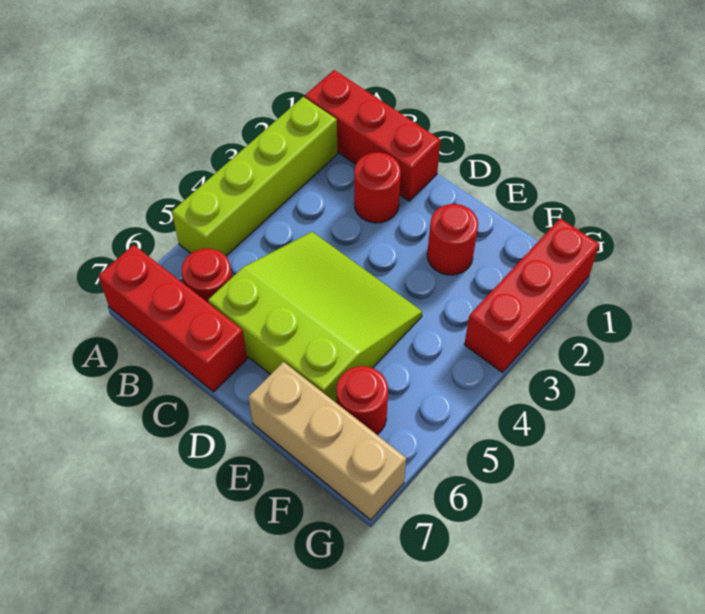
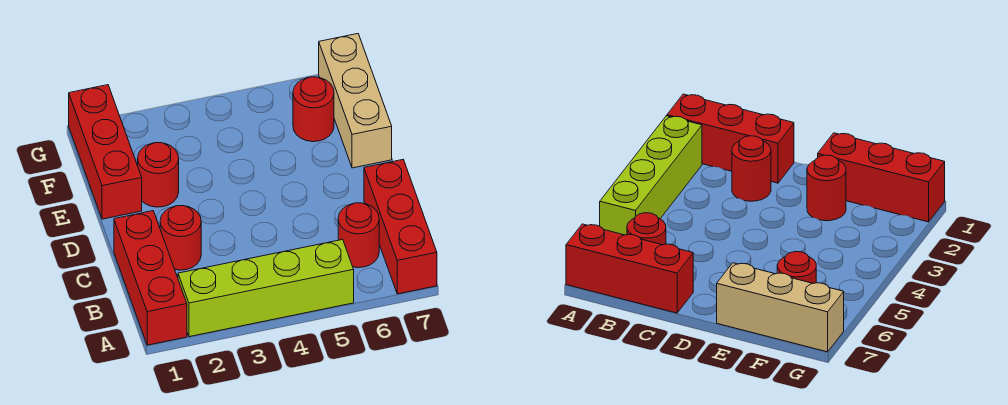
lime slope C4:E6 level 1 top 6 -> none
red brick G1:G3 level 1 -> red brick E1:G1 level 1

